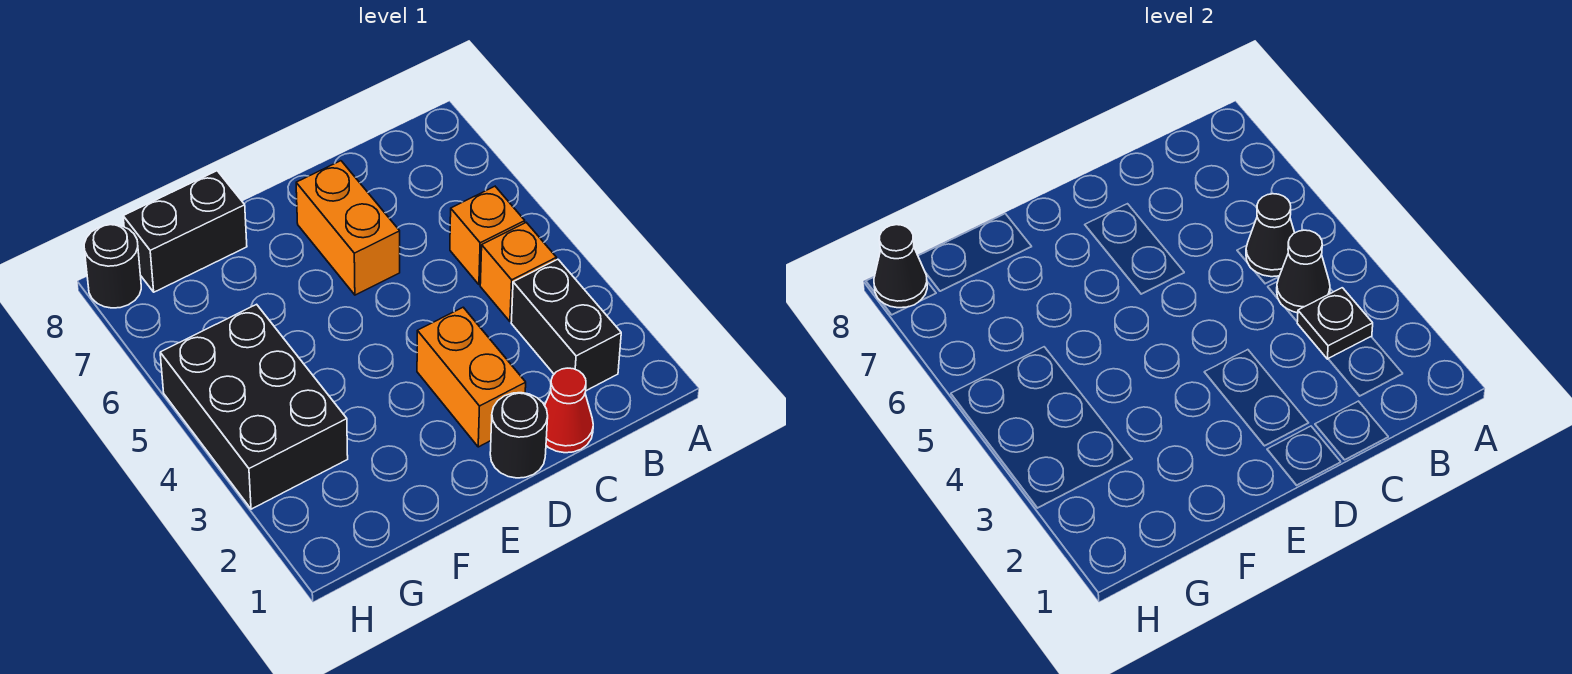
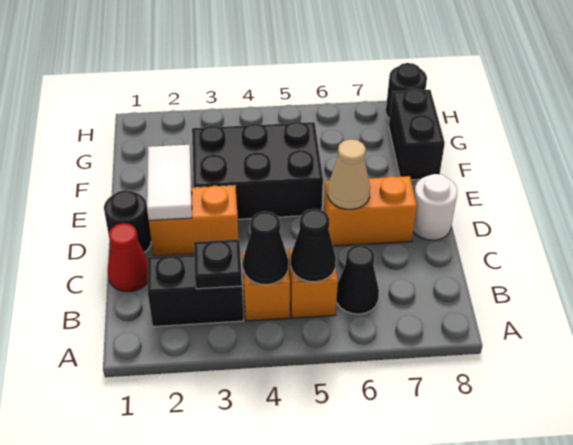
none -> white tile D2:E2 level 2
none -> tan cone D6 level 2
none -> white round brick D8 level 1
black brick G3:H5 level 1 -> black brick E3:F5 level 1
black cone H8 level 2 -> black cone B6 level 1

